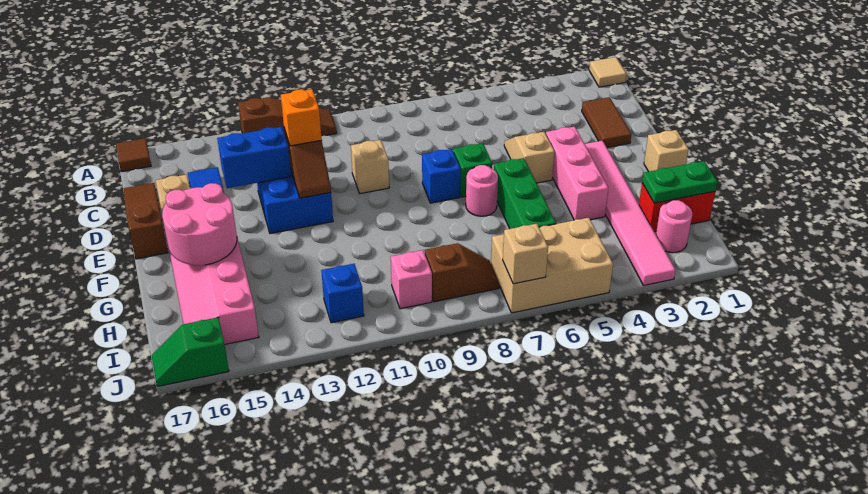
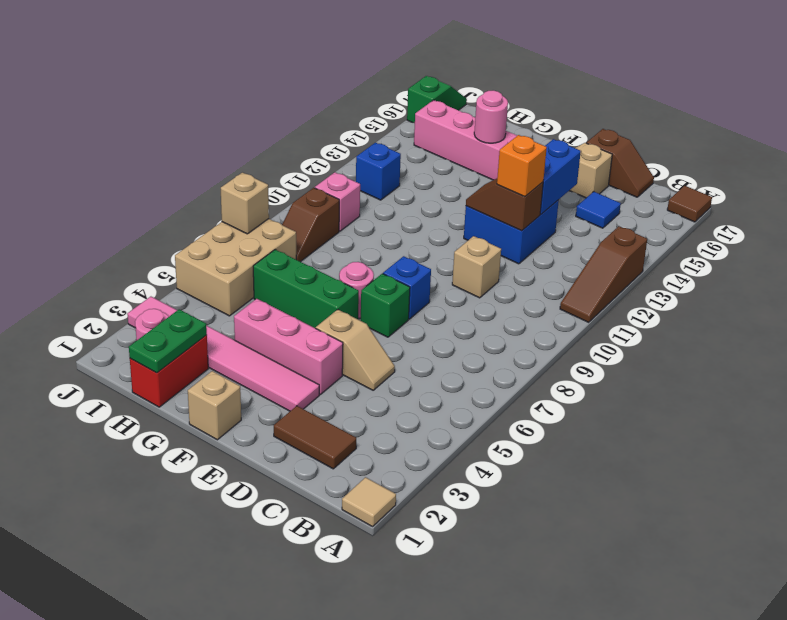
brown slope C17:E17 level 1 top E -> brown slope C17:D17 level 1 top D
pink round brick F15:G16 level 2 -> pink round brick G15 level 2

